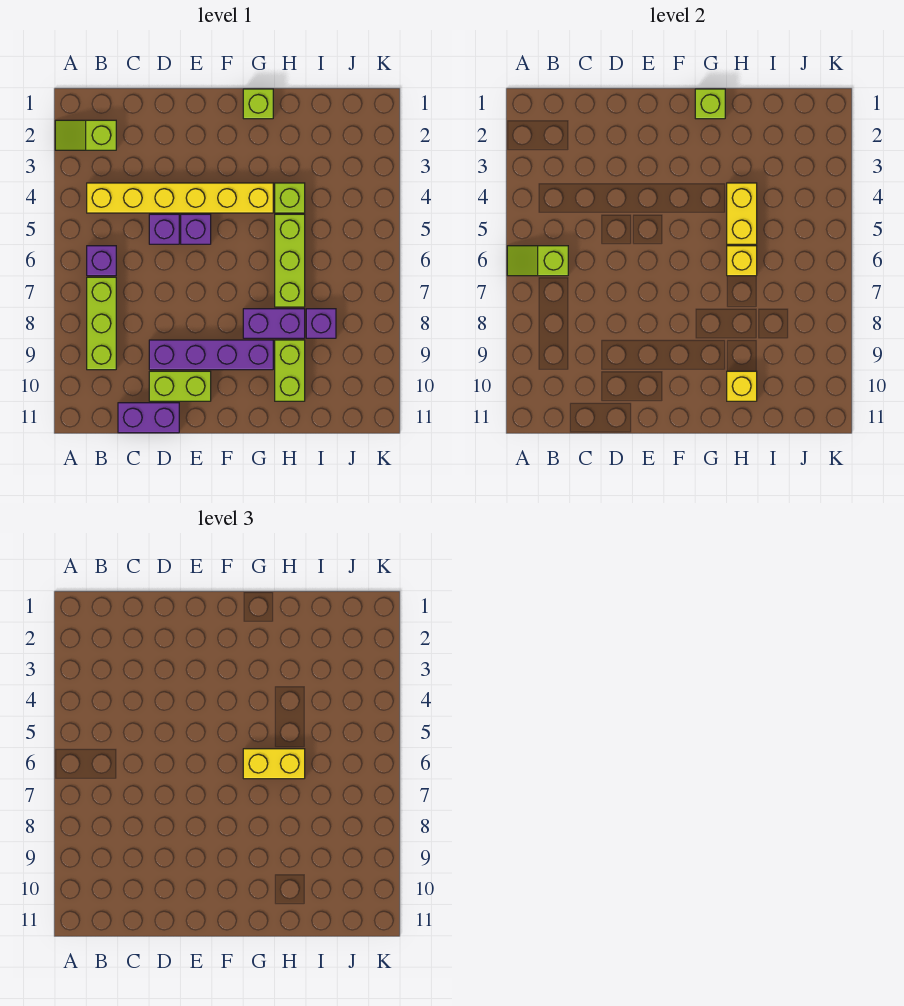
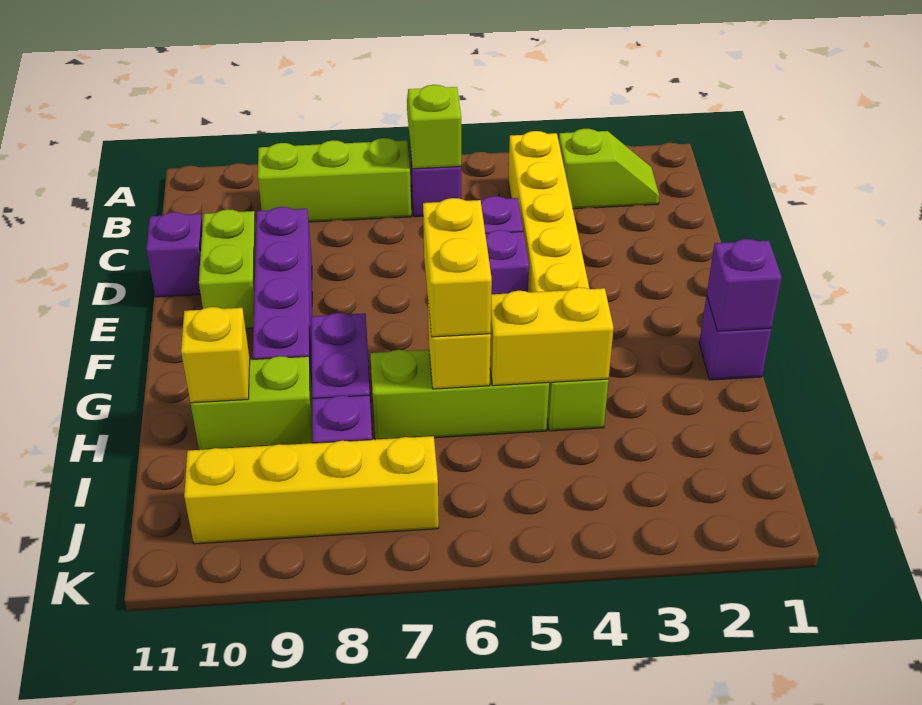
lime slope A2:B2 level 1 top B -> lime slope B2:B3 level 1 top 3
purple brick C11:D11 level 1 -> purple brick D11 level 1
lime brick G1 level 1 -> purple brick G1 level 1
lime brick G1 level 2 -> purple brick G1 level 2
none -> yellow brick J7:J10 level 1

